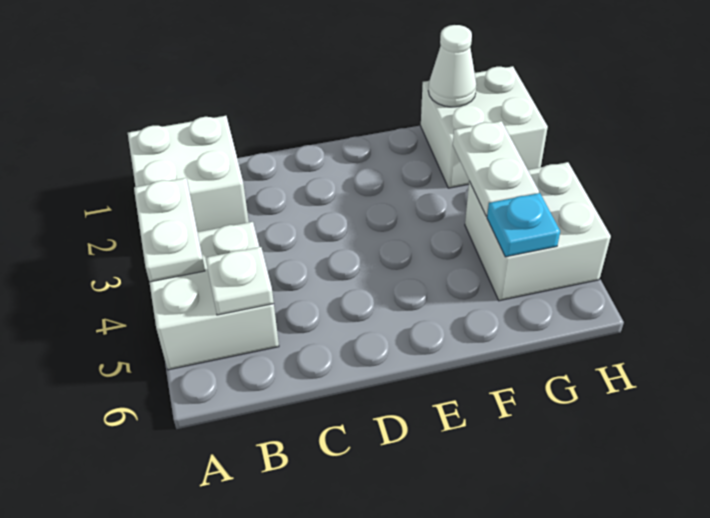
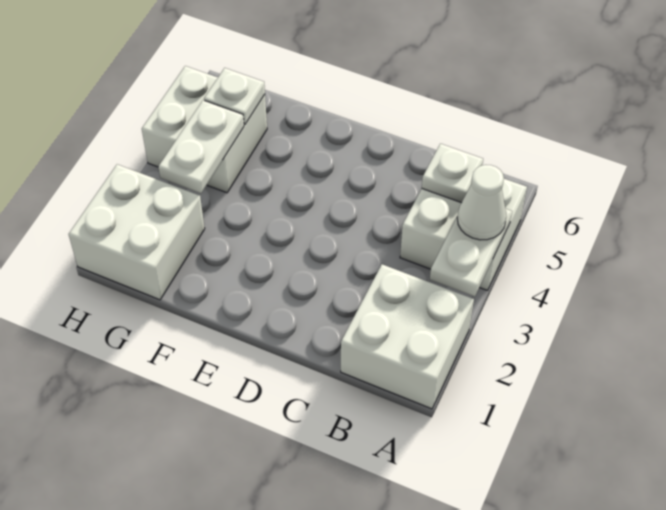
white cone G1 level 2 -> white cone A4 level 3
cyan plate G5 level 2 -> white plate G5 level 2

